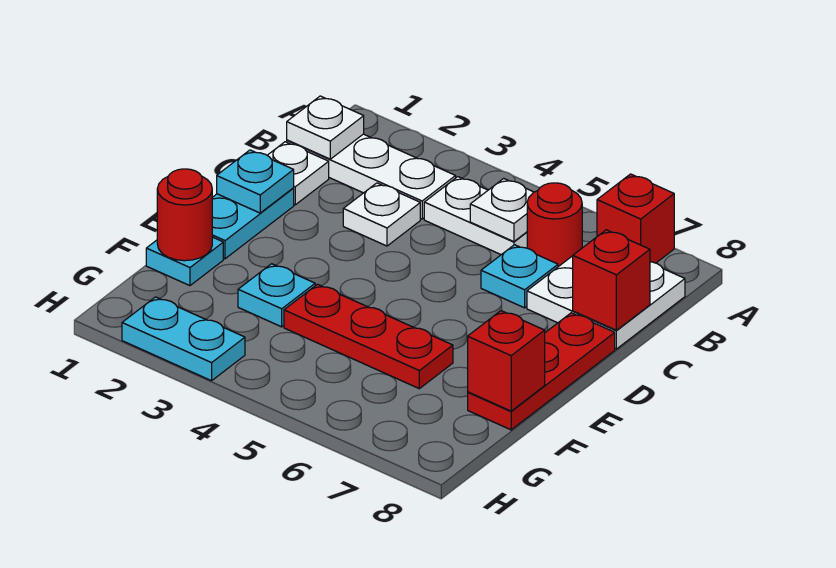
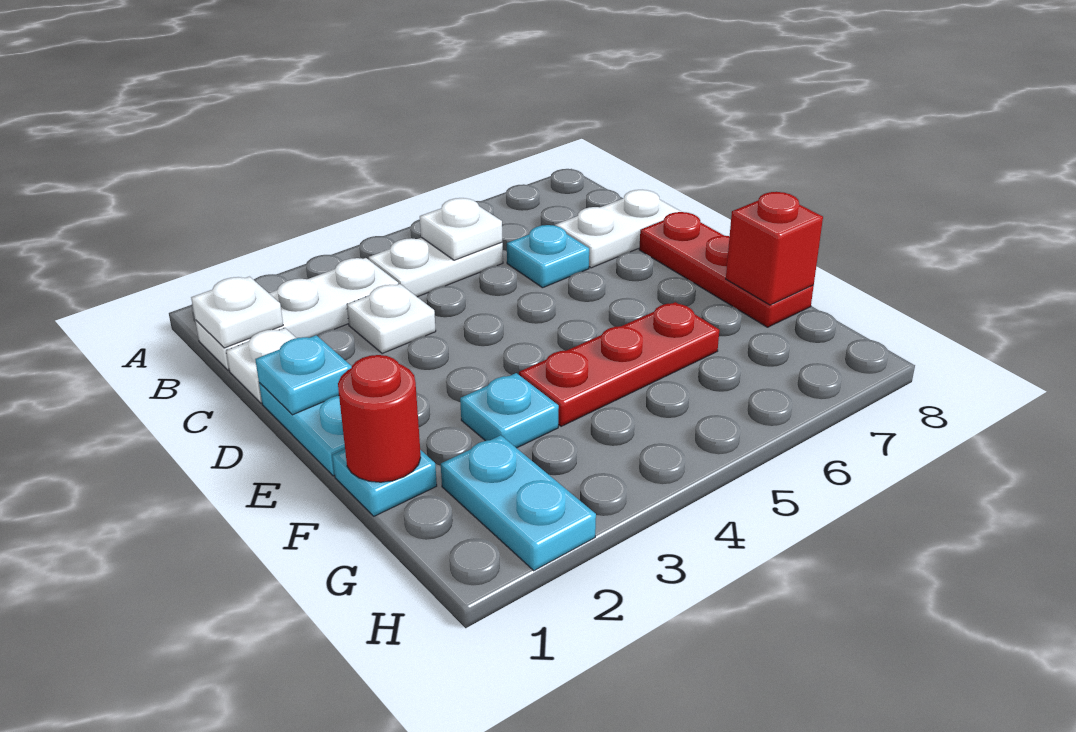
red brick A7 level 1 -> none
red round brick B6 level 1 -> none
white plate B7:C8 level 1 -> white plate C7:C8 level 1
red brick C8 level 2 -> none
cyan plate H2:H3 level 1 -> cyan plate G2:H2 level 1

